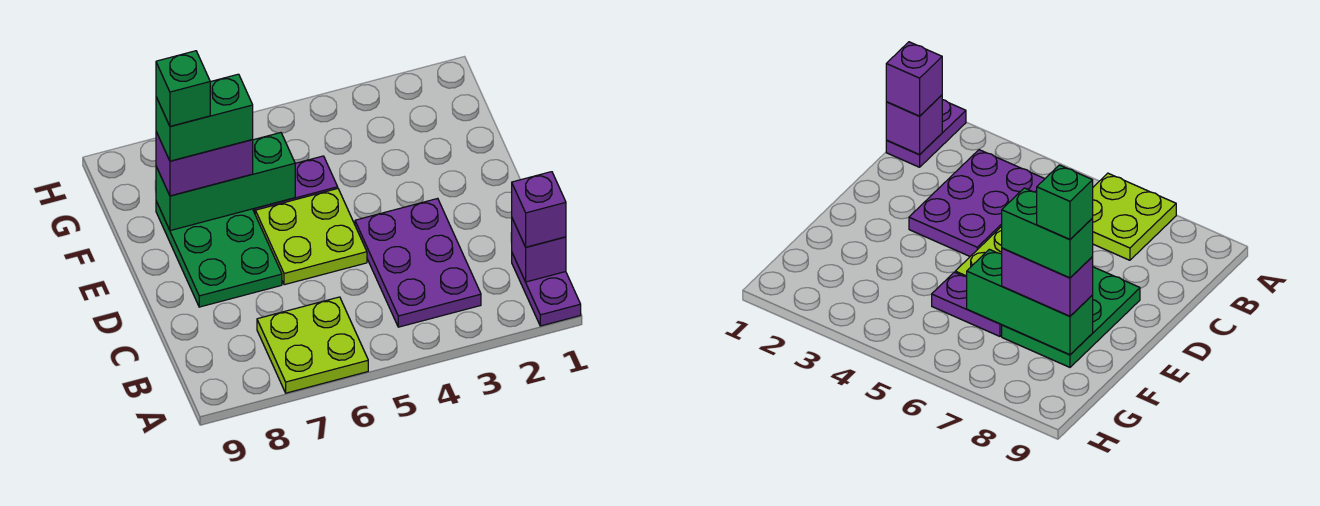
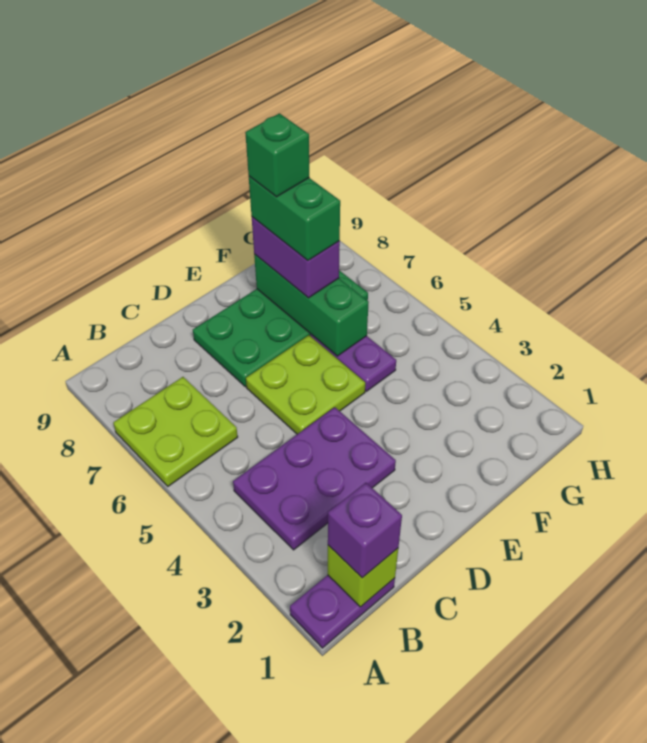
purple brick B1 level 2 -> lime brick B1 level 2
green plate D7:F8 level 1 -> green plate D7:G8 level 1

